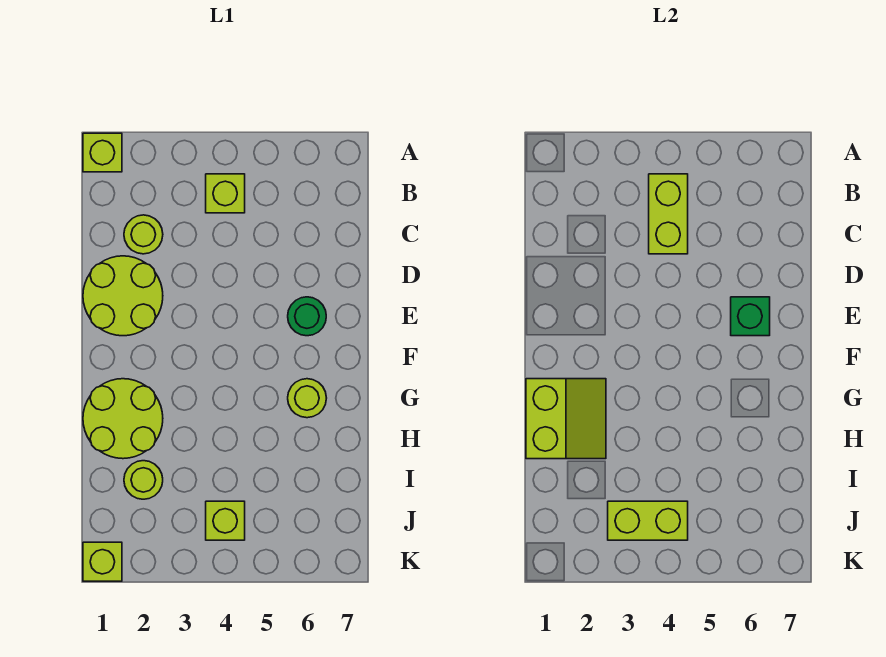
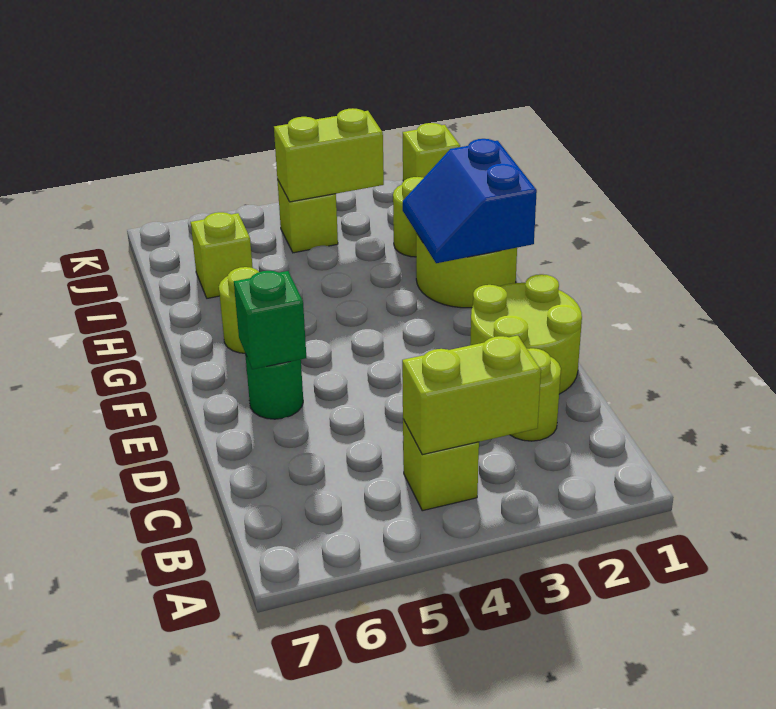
lime brick A1 level 1 -> lime brick I6 level 1
lime brick B4:C4 level 2 -> lime brick B3:B4 level 2
lime slope G1:H2 level 2 top 1 -> blue slope G1:H2 level 2 top 1

